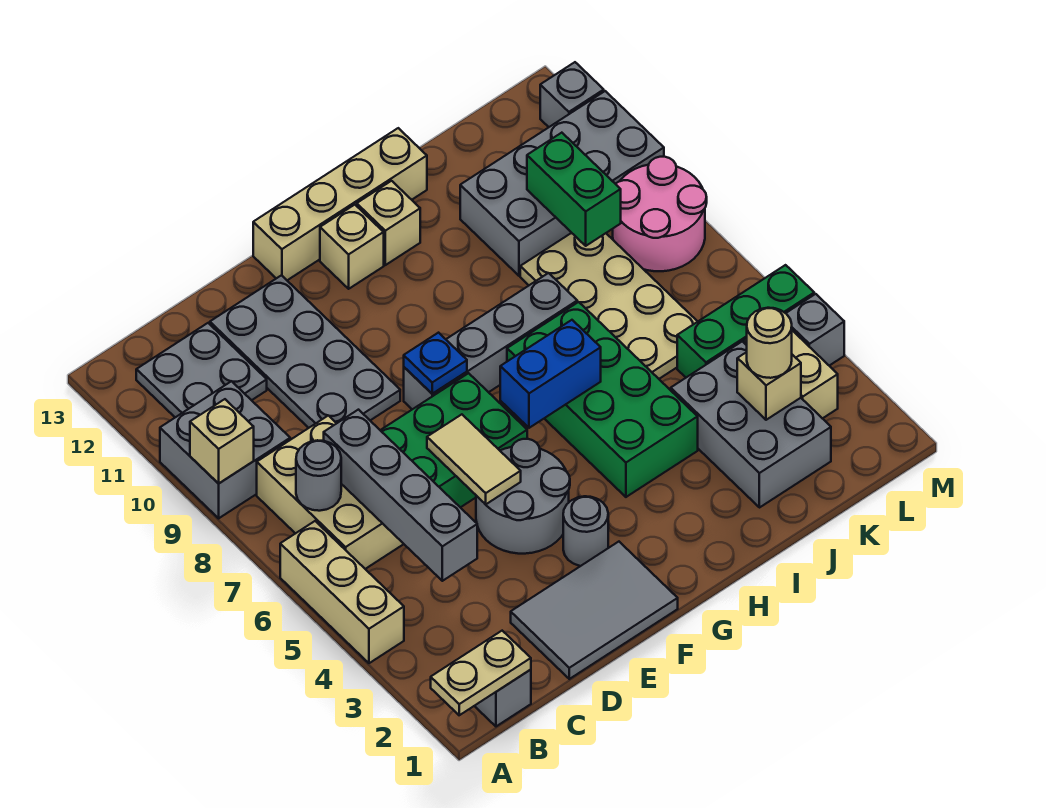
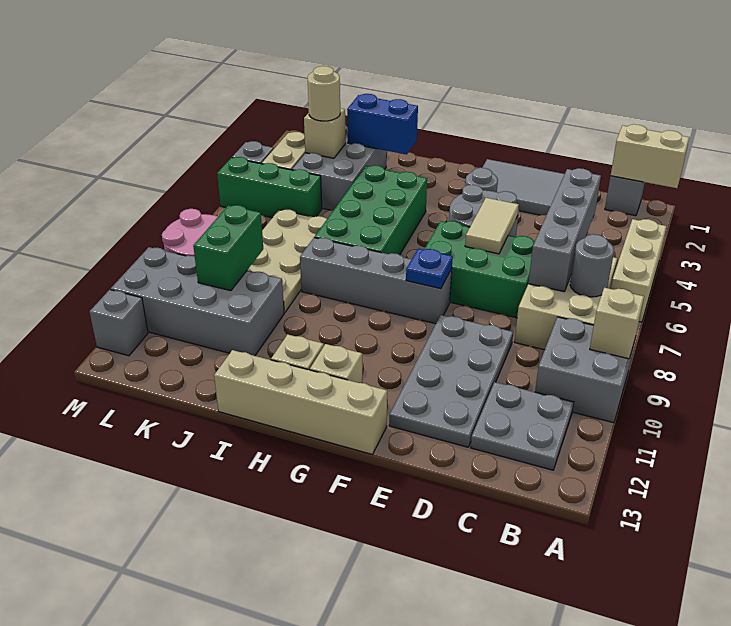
tan plate A1:B1 level 2 -> tan brick A1:B1 level 2
blue brick G6:H6 level 2 -> blue brick I2:J2 level 2

